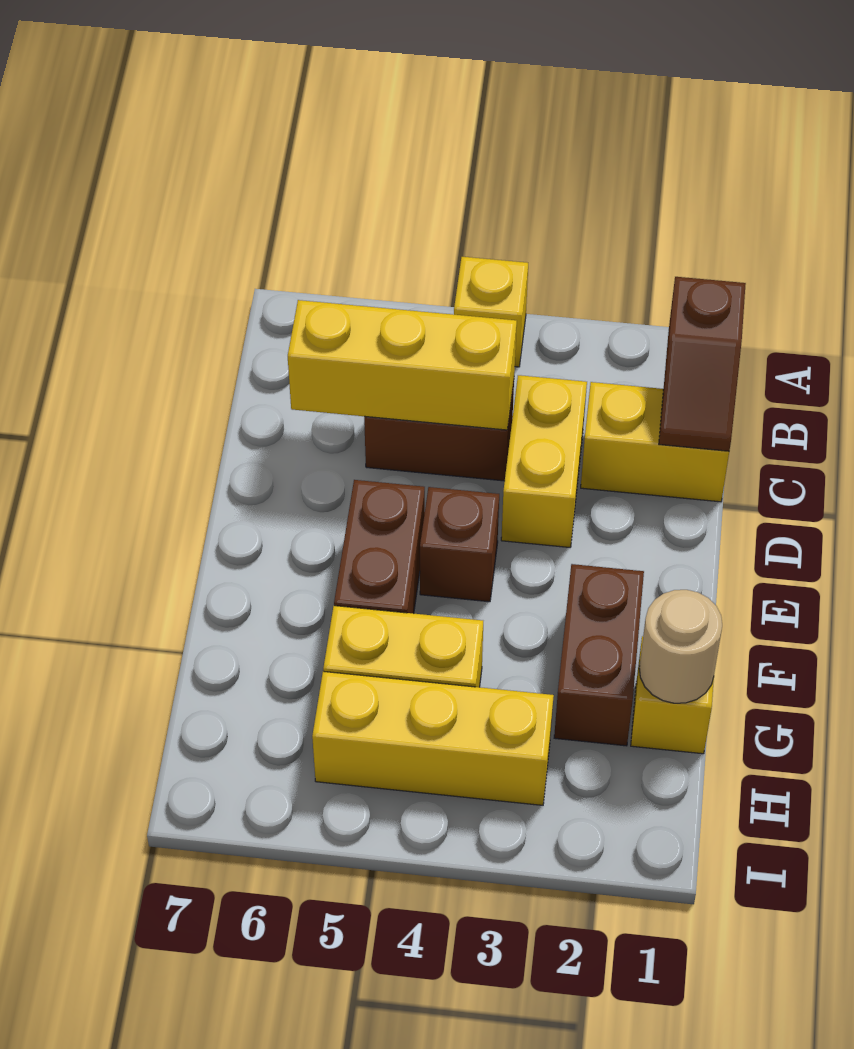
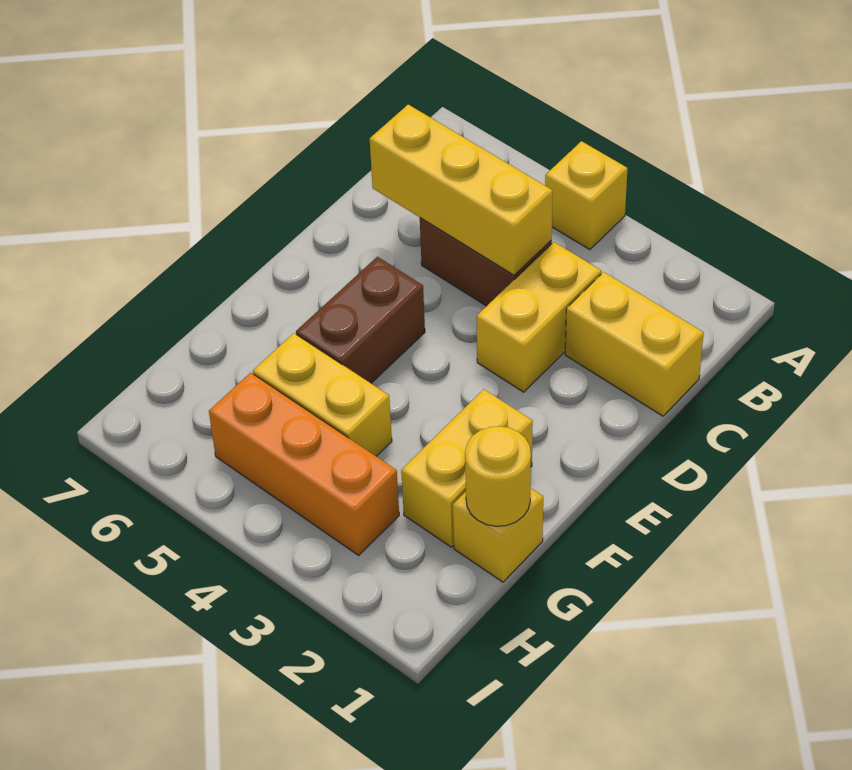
brown slope B1:C1 level 2 top B -> none
brown brick E4 level 1 -> none
brown brick F2:G2 level 1 -> yellow brick F2:G2 level 1
tan round brick G1 level 2 -> yellow round brick G1 level 2
yellow brick H3:H5 level 1 -> orange brick H3:H5 level 1

